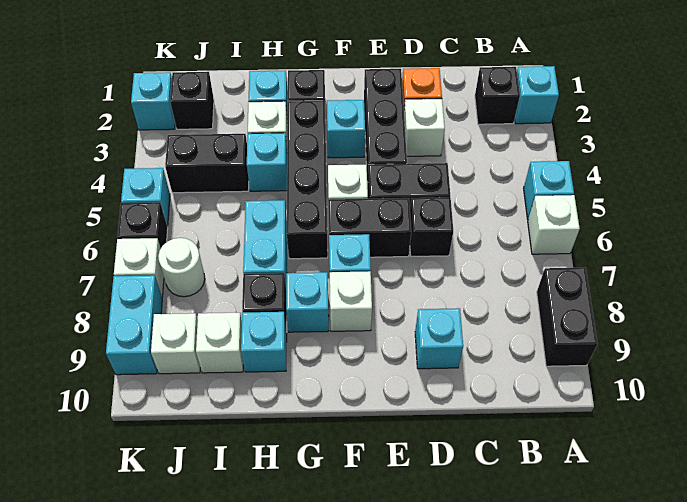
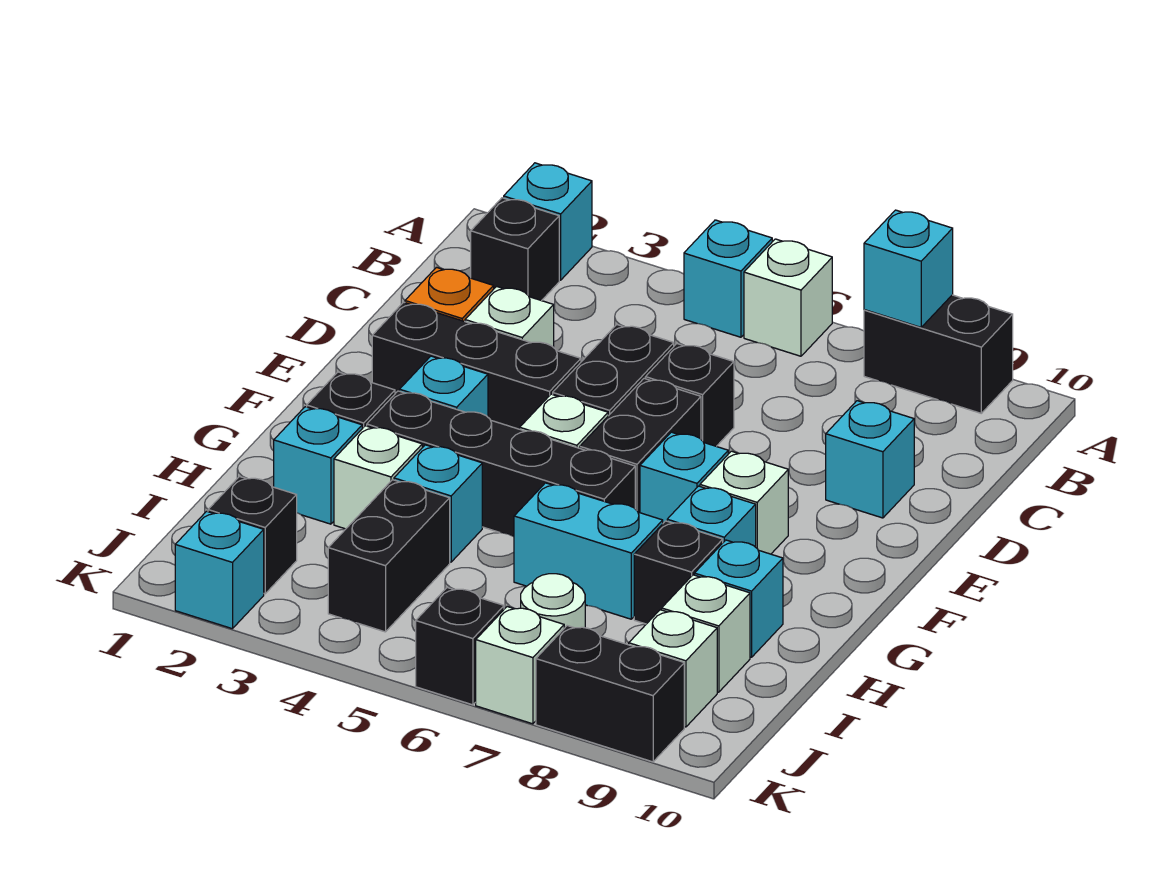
cyan brick K5 level 1 -> cyan brick A8 level 2
cyan brick K8:K9 level 1 -> black brick K8:K9 level 1

